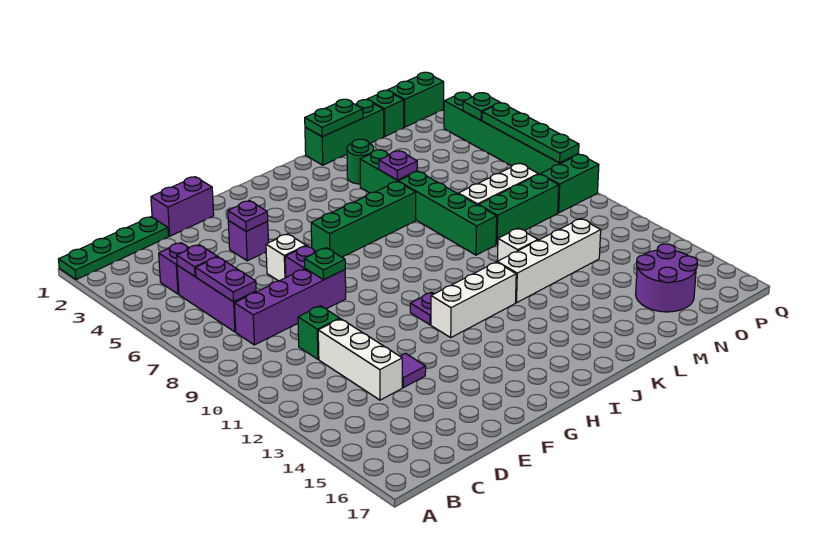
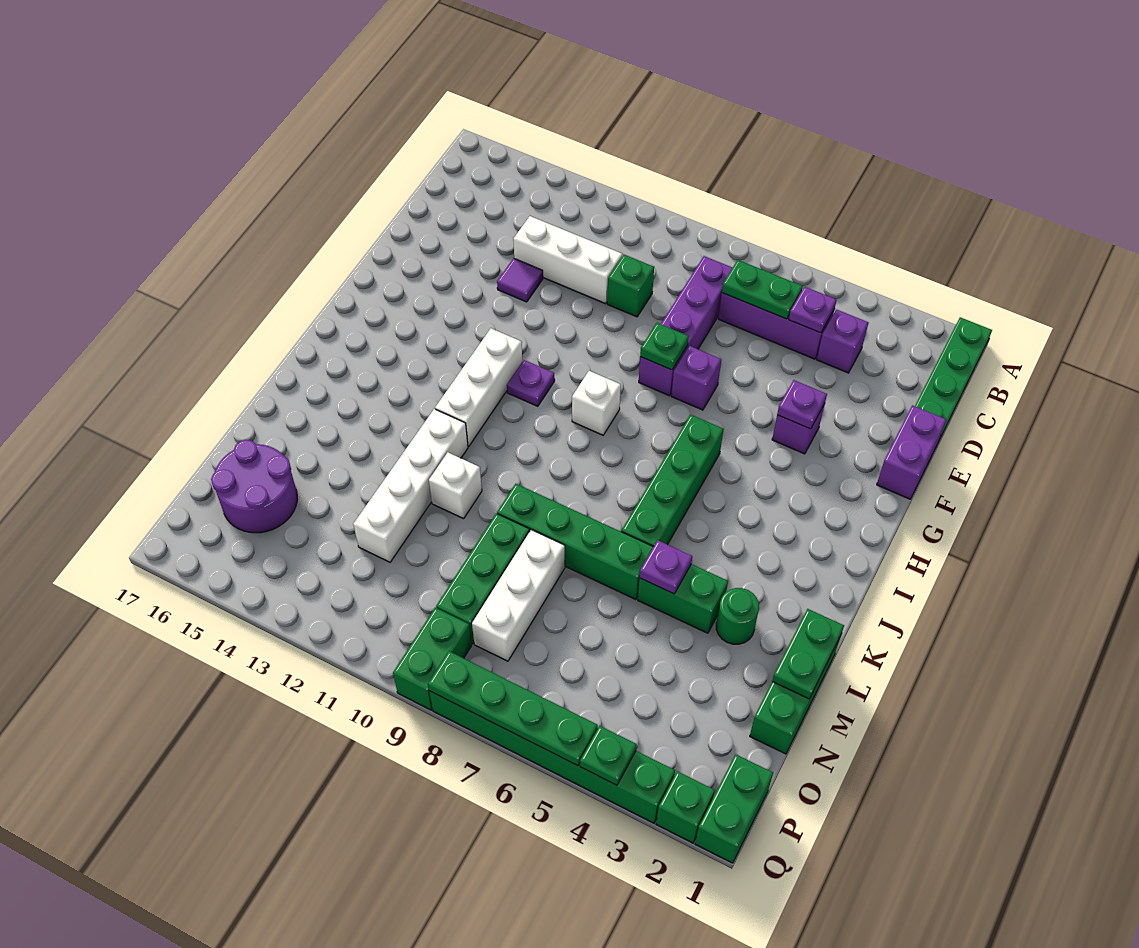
purple plate C6:C7 level 2 -> green plate C6:C7 level 2
white brick F6 level 1 -> white brick H9 level 1
green brick O1 level 1 -> green brick Q2 level 1

